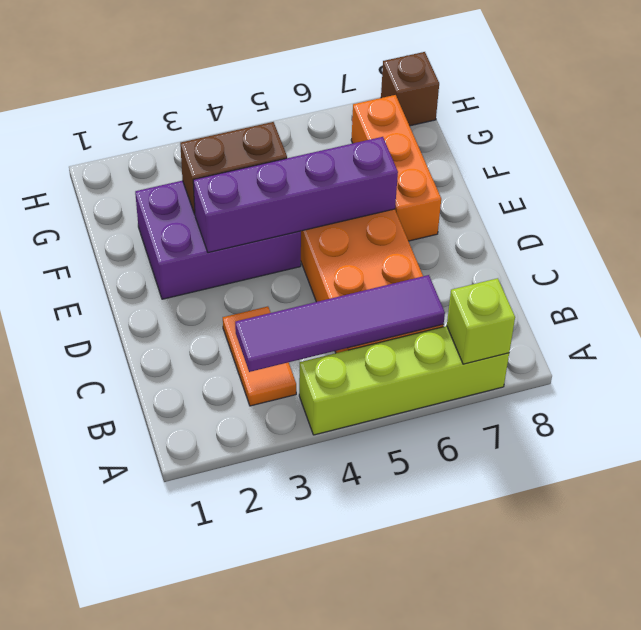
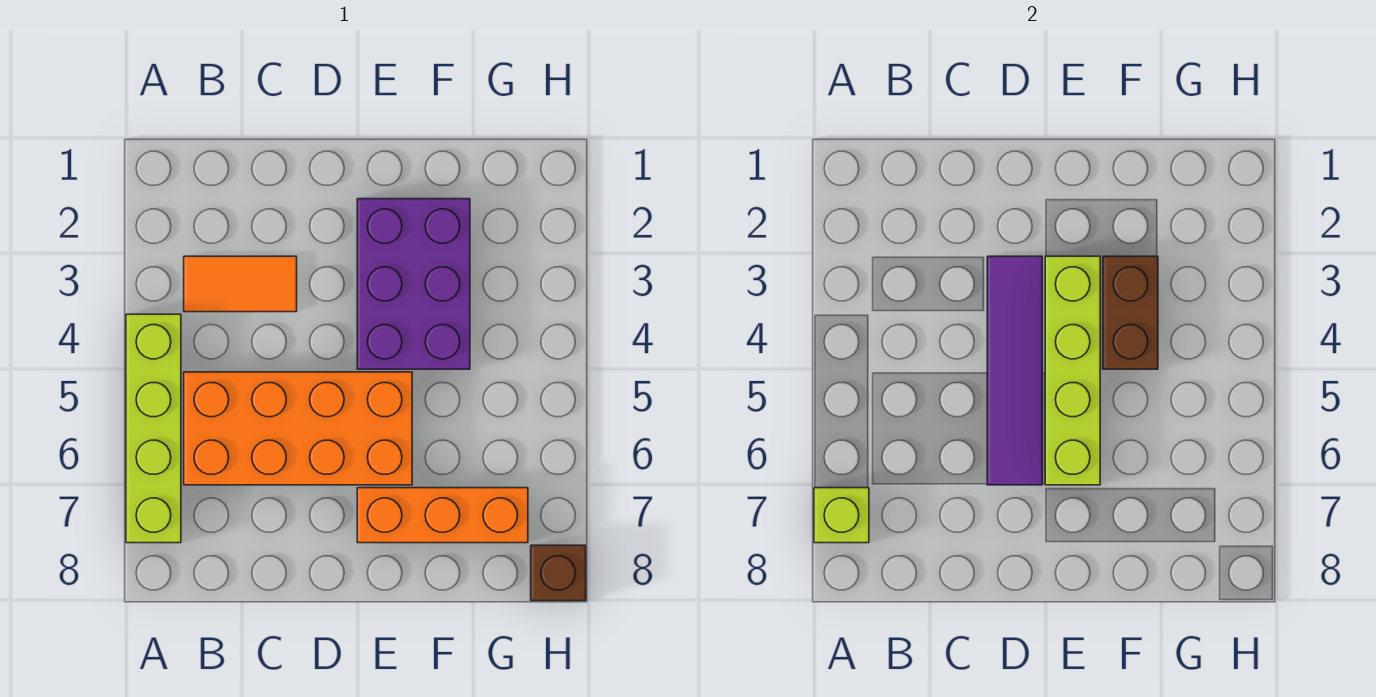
purple tile B3:B6 level 2 -> purple tile D3:D6 level 2
purple brick E3:E6 level 2 -> lime brick E3:E6 level 2

